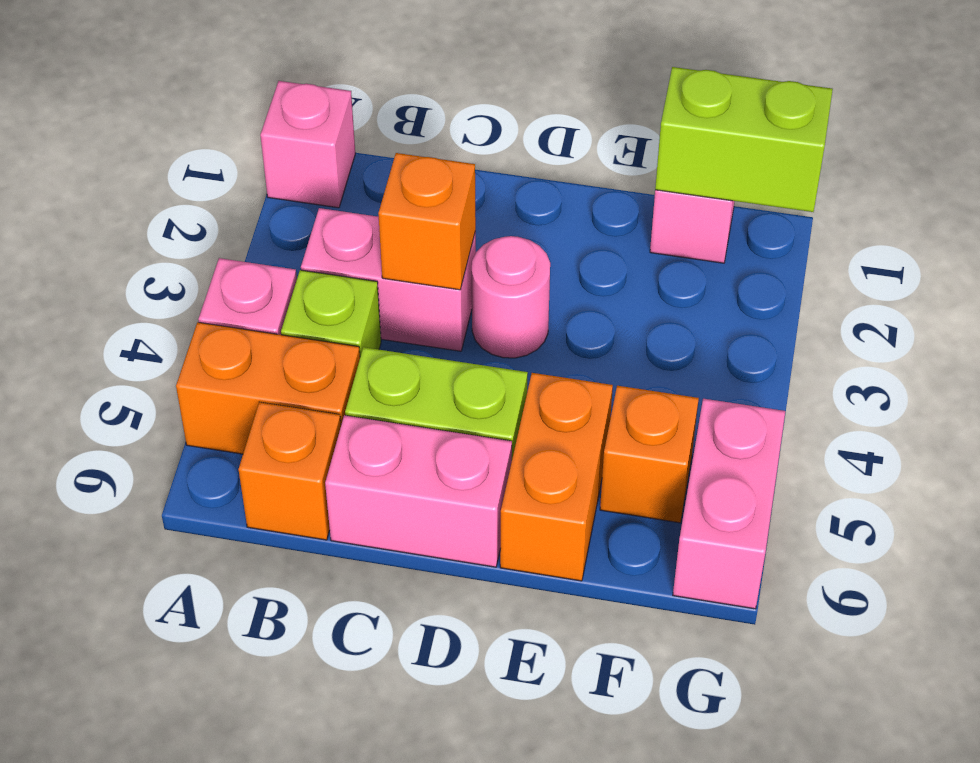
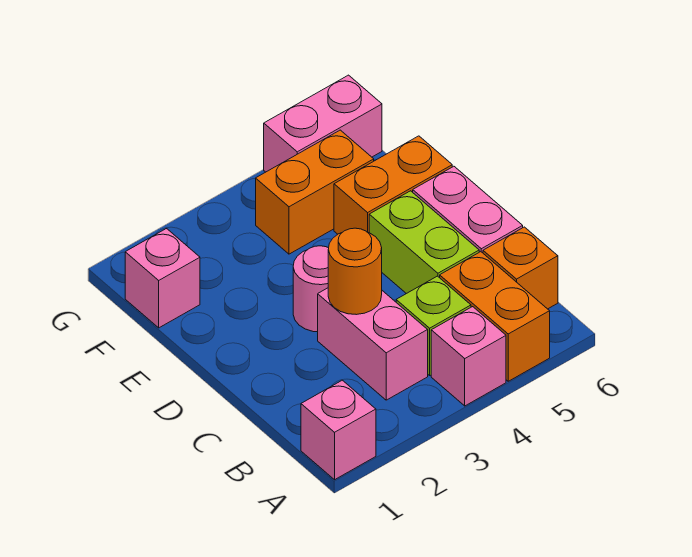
orange brick C3 level 2 -> orange round brick C3 level 2
lime brick F1:G1 level 2 -> none
orange brick F5 level 1 -> orange brick F4:F5 level 1

